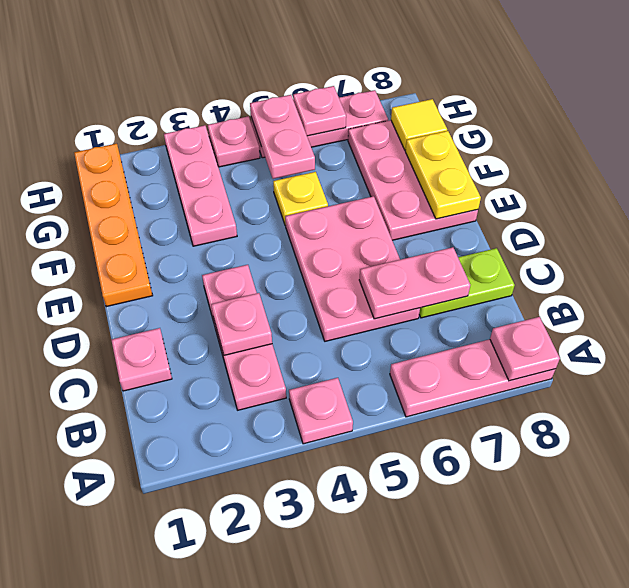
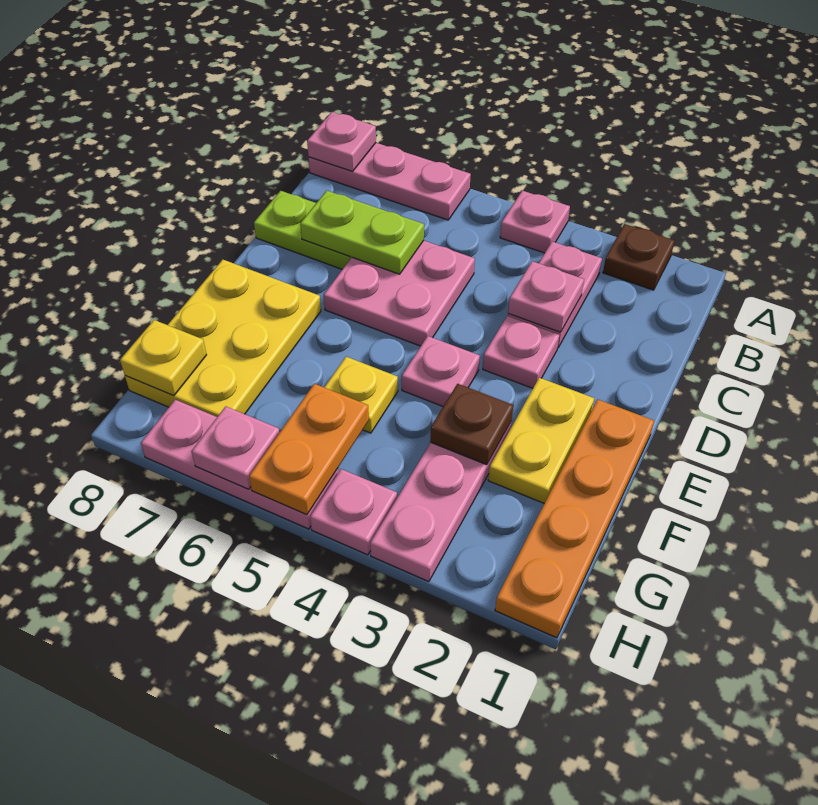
none -> brown plate A2 level 1
pink plate C1 level 1 -> pink plate E4 level 1
pink plate C5:E6 level 1 -> pink plate C5:D6 level 1
pink plate C6:C7 level 2 -> lime plate C6:C7 level 2
pink plate E7:G8 level 1 -> yellow plate E7:G8 level 1
yellow plate E8:F8 level 2 -> yellow plate E2:F2 level 1
none -> brown plate F3 level 2
pink plate G5:H5 level 2 -> orange plate G5:H5 level 2
yellow tile G8 level 2 -> yellow plate G8 level 2

